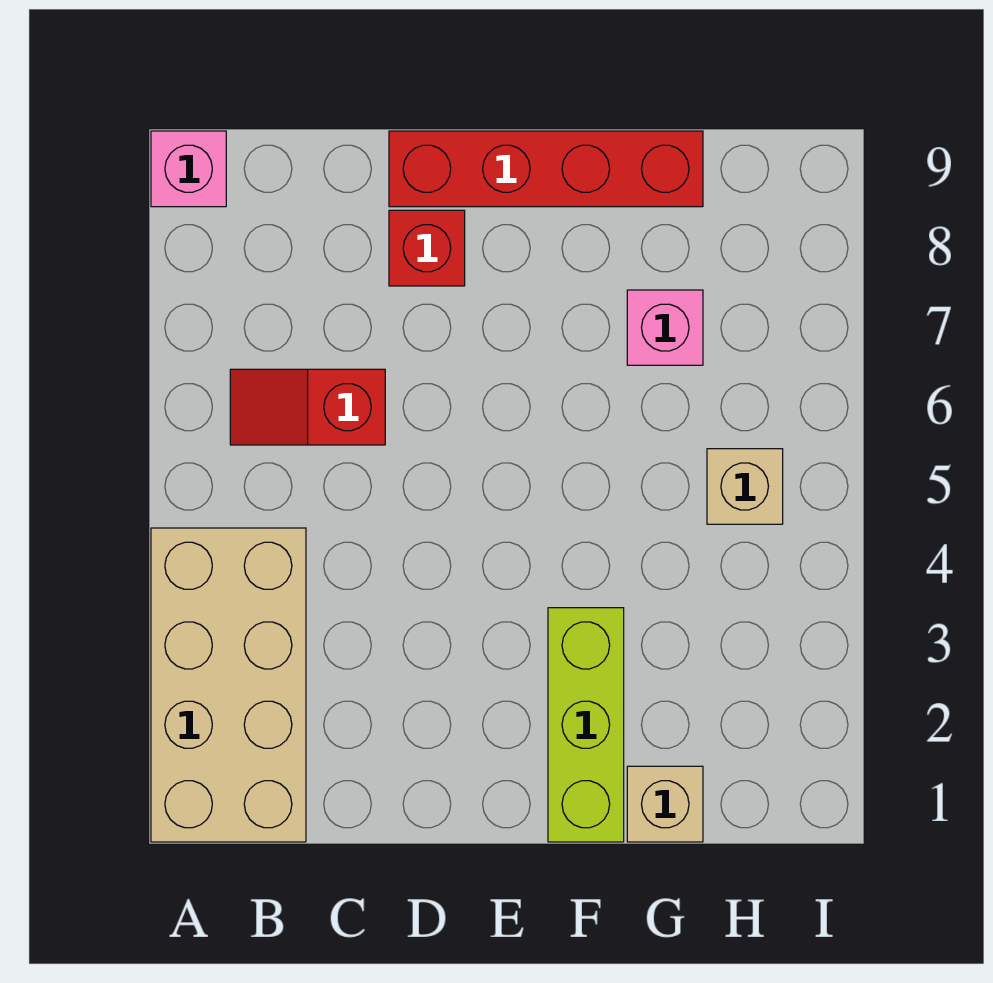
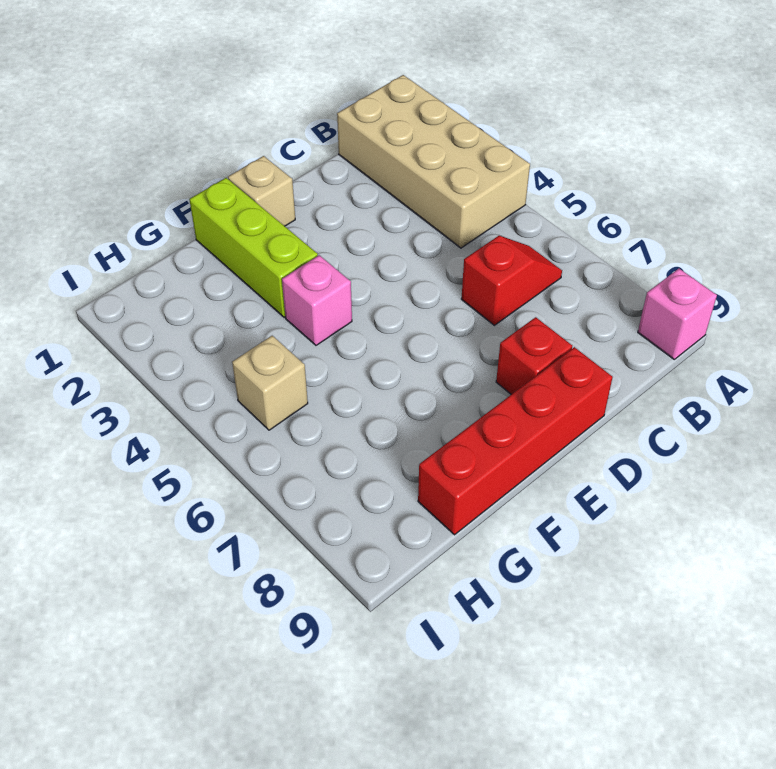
tan brick G1 level 1 -> tan brick E1 level 1
pink brick G7 level 1 -> pink brick F4 level 1

